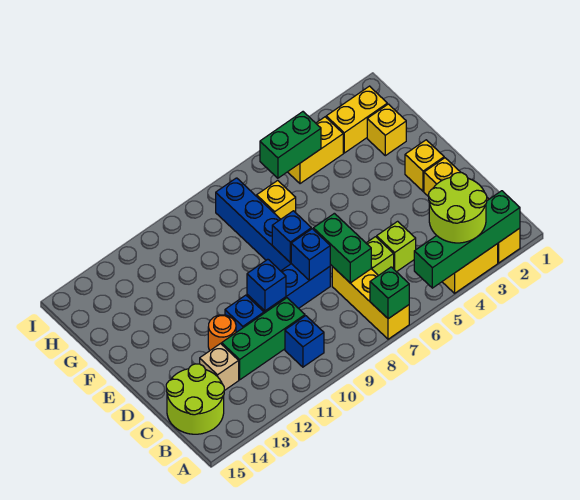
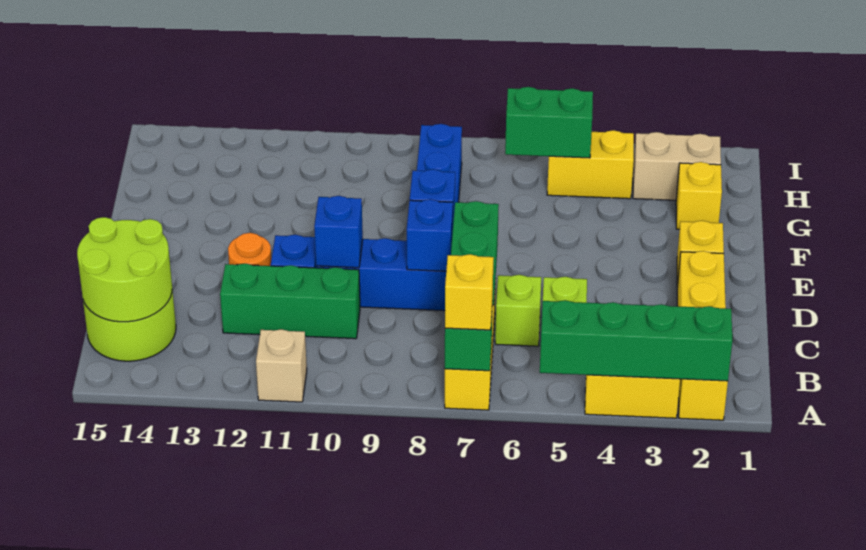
lime round brick A3:B4 level 3 -> lime round brick B14:C15 level 2
blue brick B10 level 1 -> none
tan brick C13 level 1 -> tan brick A11 level 1
yellow brick G7 level 1 -> yellow brick A7 level 3
yellow brick H2:H3 level 1 -> tan brick H2:H3 level 1

